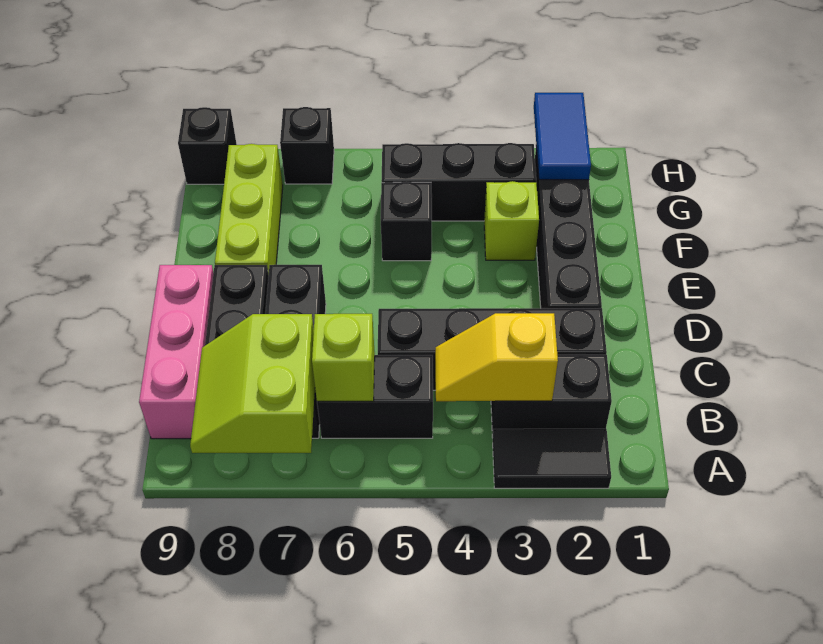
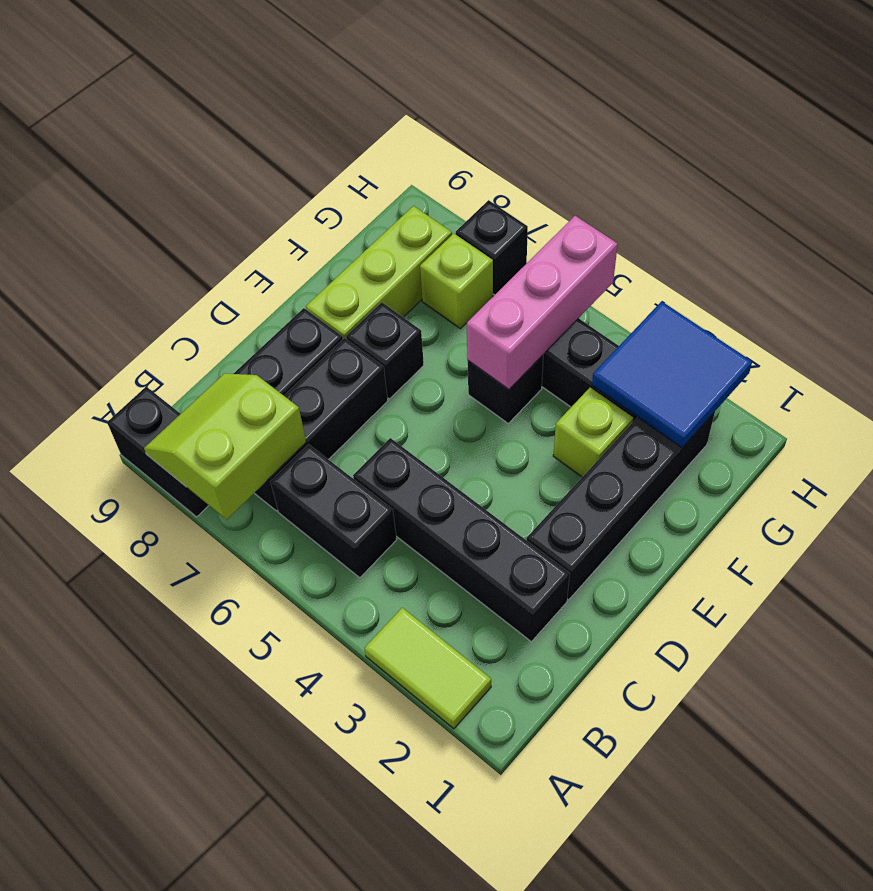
black tile A2:A3 level 1 -> lime tile A2:A3 level 1
black brick B2:B3 level 1 -> black brick A8:A9 level 1
yellow slope B3:B4 level 2 top 3 -> none
lime brick B6 level 2 -> lime brick G7 level 1
pink brick B9:D9 level 1 -> pink brick F5:H5 level 2
blue tile G2:H2 level 2 -> blue tile G2:H3 level 2
black brick H9 level 1 -> black brick E7 level 1

